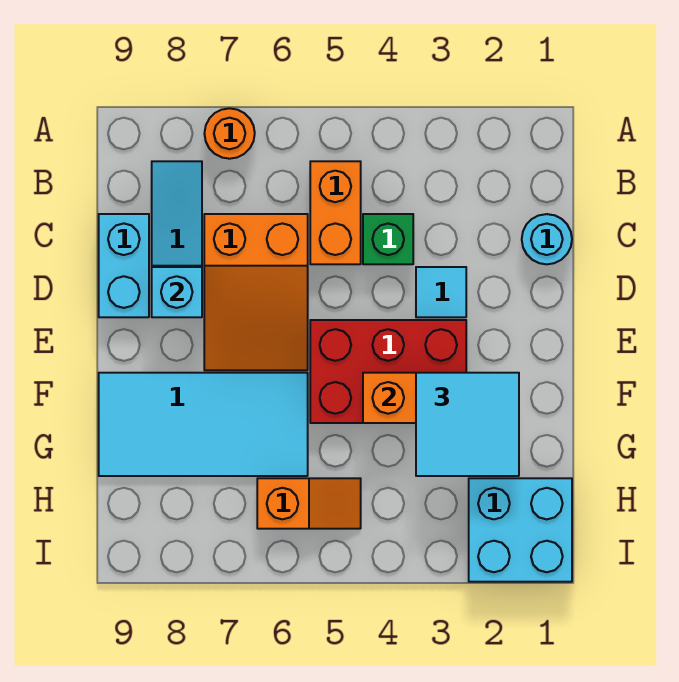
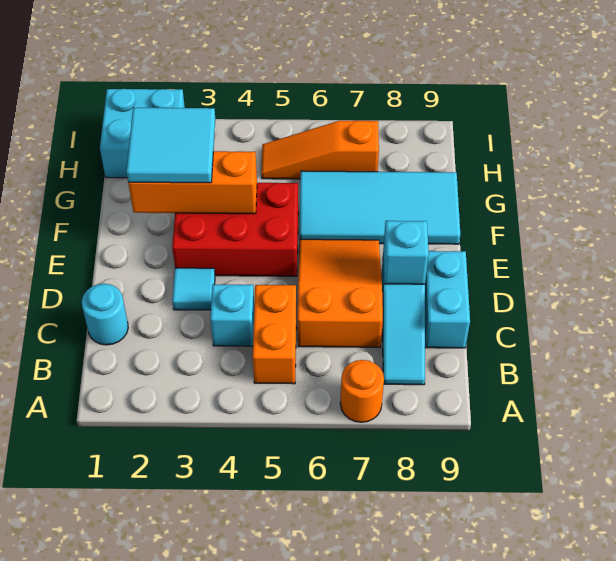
green brick C4 level 1 -> cyan brick C4 level 1
orange slope H5:H6 level 1 top 6 -> orange slope H5:H7 level 1 top 7

